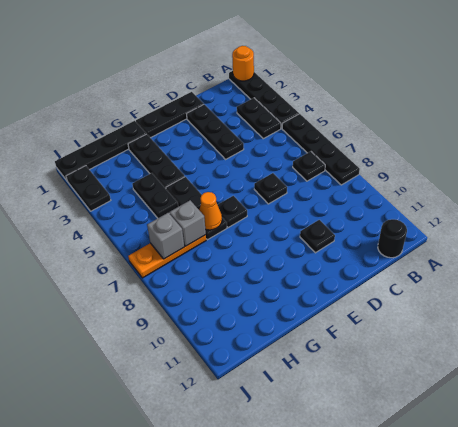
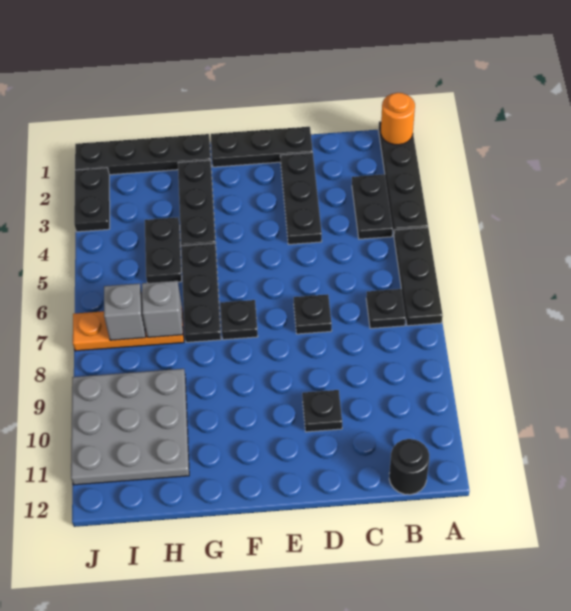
black plate A5:A8 level 1 -> black plate A5:A7 level 1
orange cone G7 level 2 -> none
none -> grey plate H9:J11 level 1

